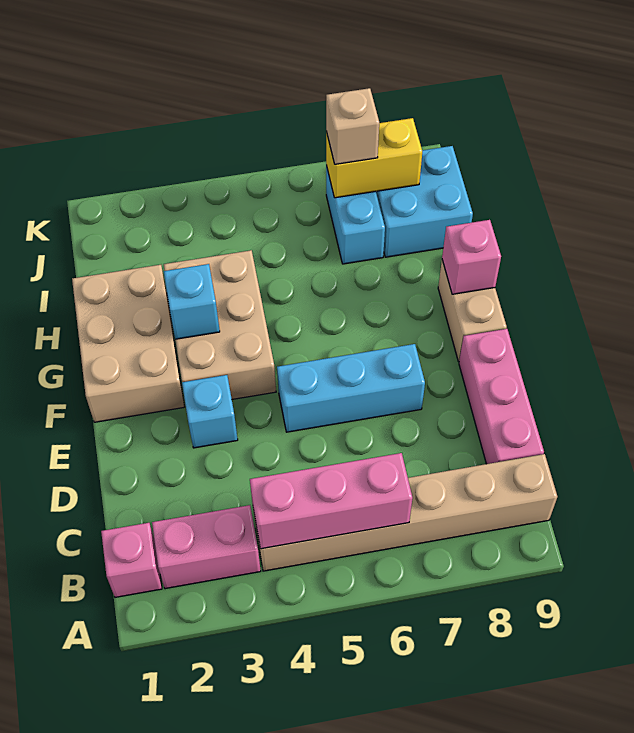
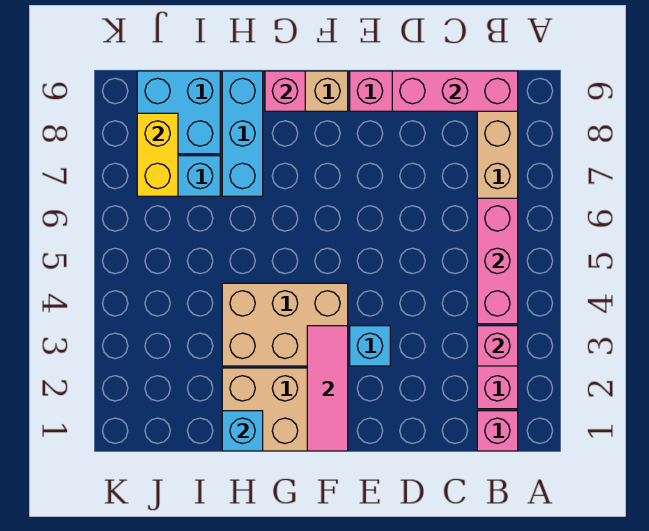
none -> pink brick B3 level 2
none -> pink brick B9:D9 level 2
cyan brick E5:E7 level 1 -> cyan brick H7:H9 level 1
none -> pink tile F1:F3 level 2
cyan brick G3 level 2 -> cyan brick H1 level 2
tan brick J7 level 3 -> none

